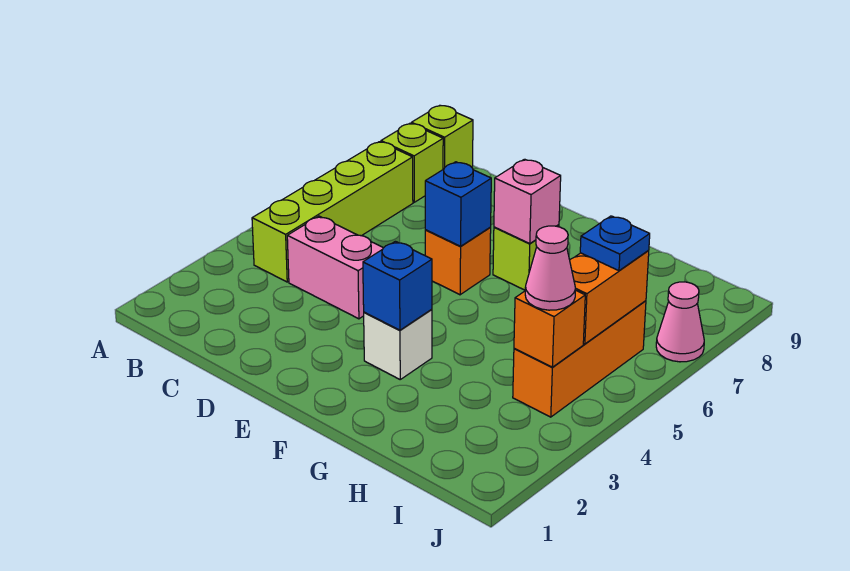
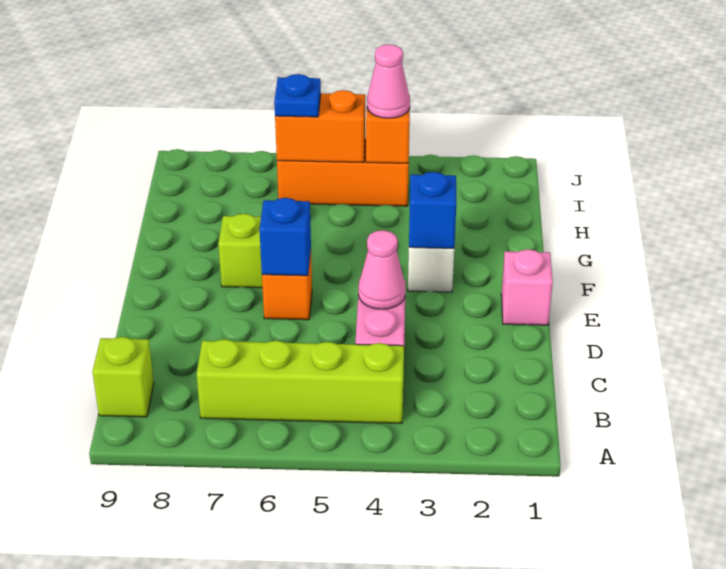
lime brick B8 level 1 -> none
pink brick F7 level 2 -> pink brick E1 level 1
pink cone J7 level 1 -> pink cone D4 level 2

